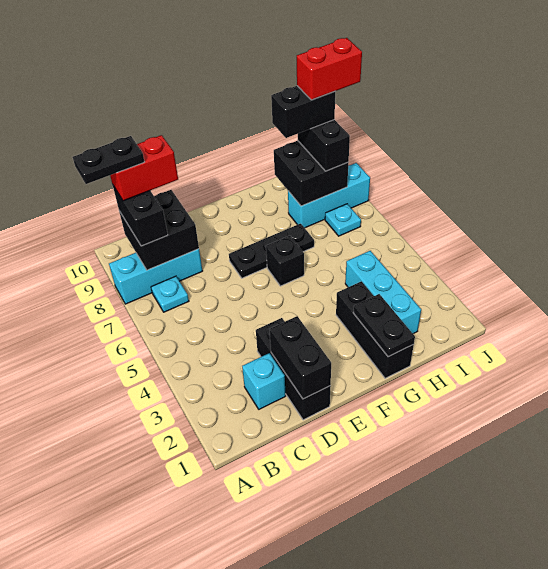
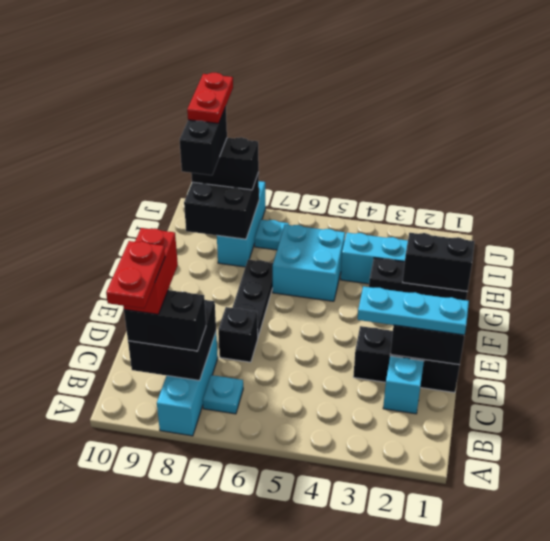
black plate A9:B9 level 5 -> red plate A9:B9 level 5
none -> cyan plate D1:D3 level 3
black brick F6 level 1 -> black brick D7 level 1
black plate G1:G2 level 2 -> black brick G1:G2 level 2
none -> cyan brick G5:H6 level 1
red brick I9:J9 level 5 -> red plate I9:J9 level 5

